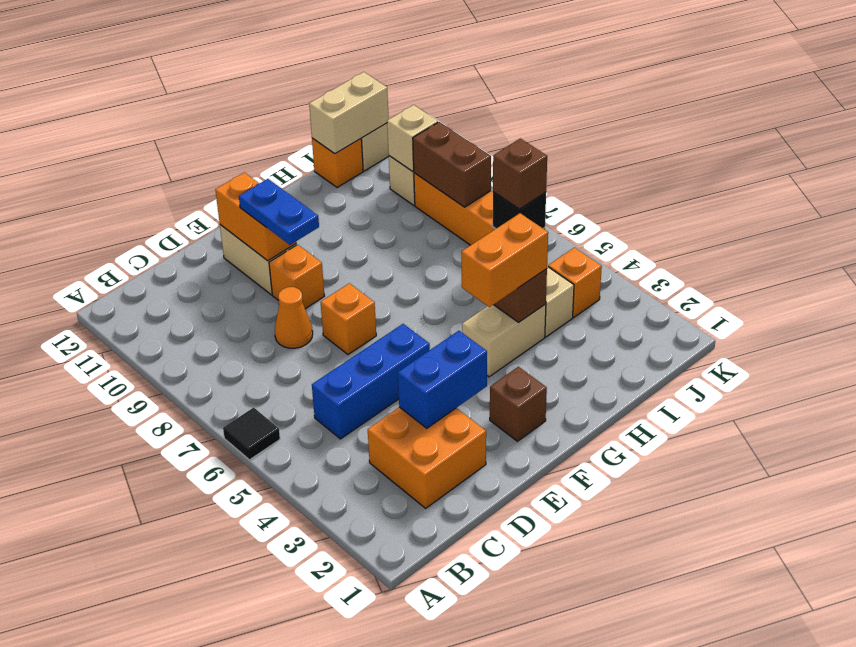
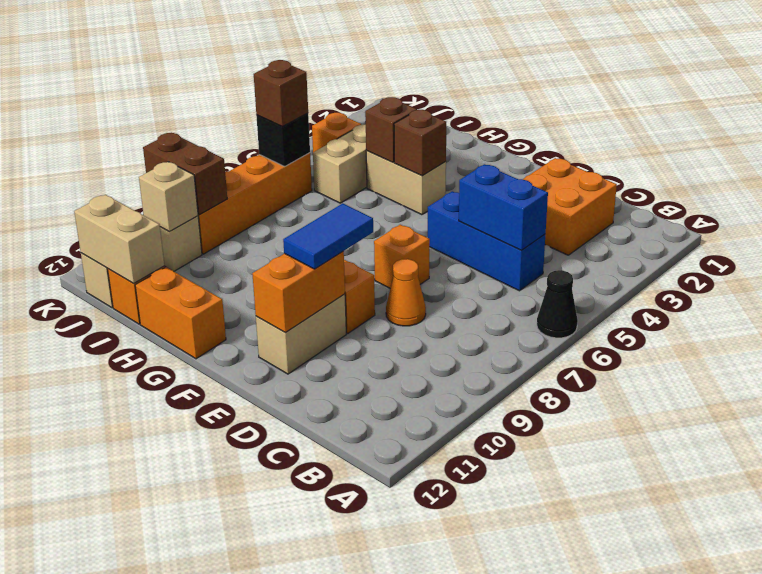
black tile A6 level 1 -> black cone A6 level 1
blue brick D3:E3 level 2 -> blue brick C5:D5 level 2
blue plate E9:E10 level 3 -> blue tile E9:E10 level 3
brown brick F2 level 1 -> brown brick G4 level 2
orange brick G4:H4 level 3 -> orange brick G12:H12 level 1
brown brick J8:J9 level 2 -> brown brick J9:K9 level 2

